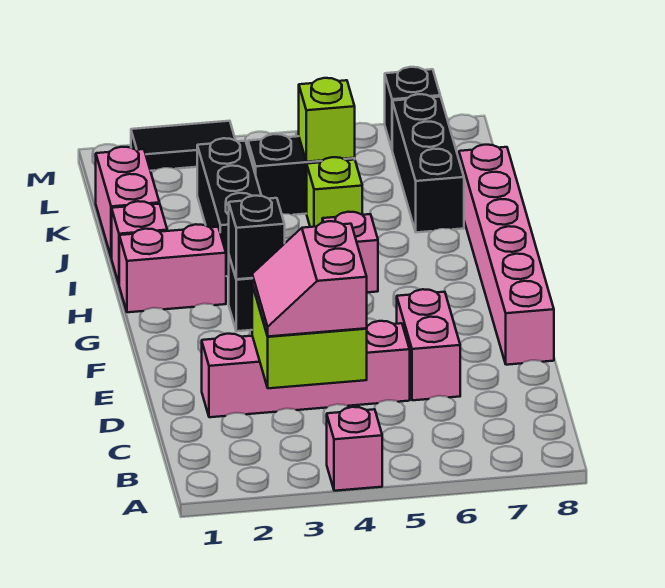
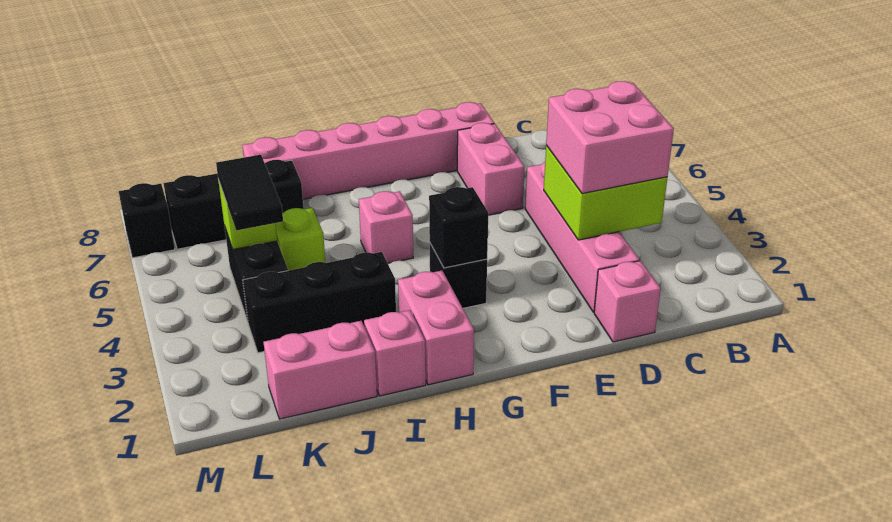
pink brick A4 level 1 -> pink brick D1 level 1
pink slope C3:D4 level 3 top 4 -> pink brick C3:D4 level 3
pink brick D6:E6 level 1 -> pink brick E6:E7 level 1
black tile M2:M3 level 1 -> black tile K4:K5 level 3

